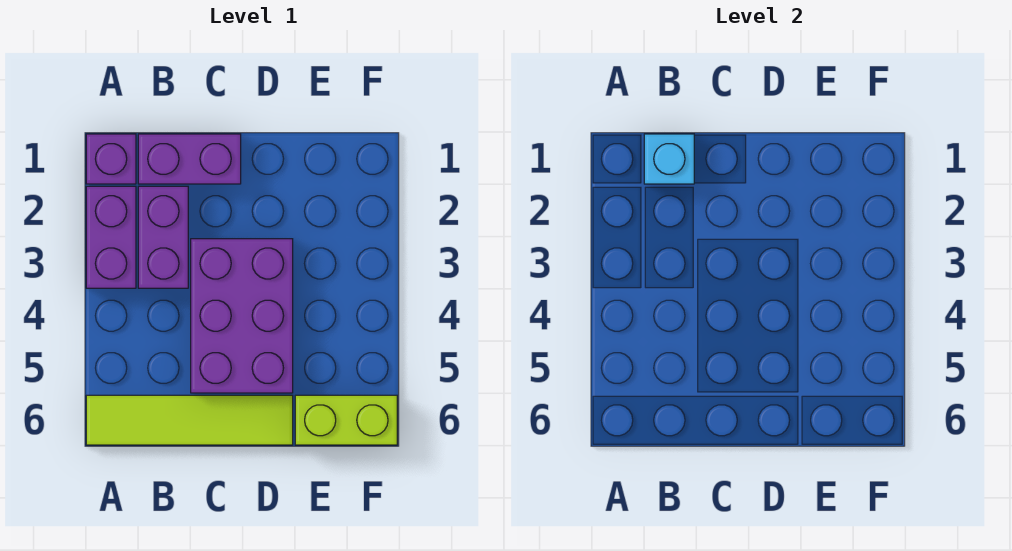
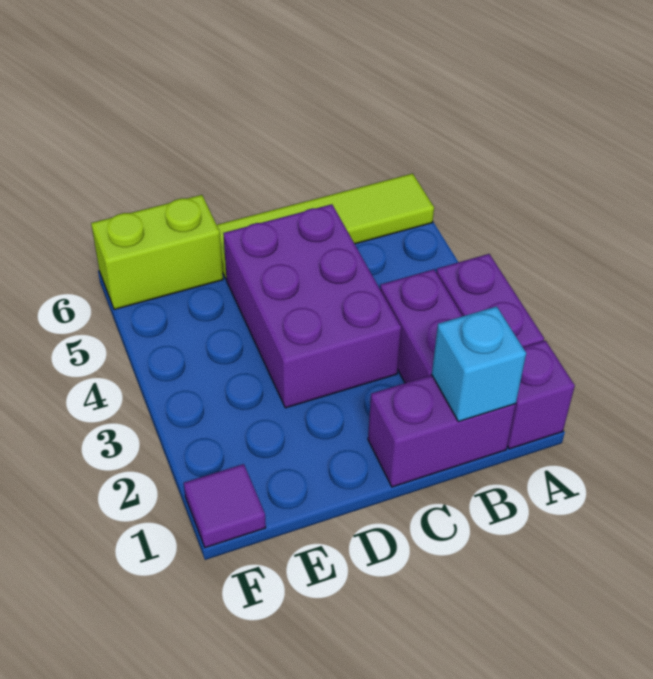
none -> purple tile F1 level 1

